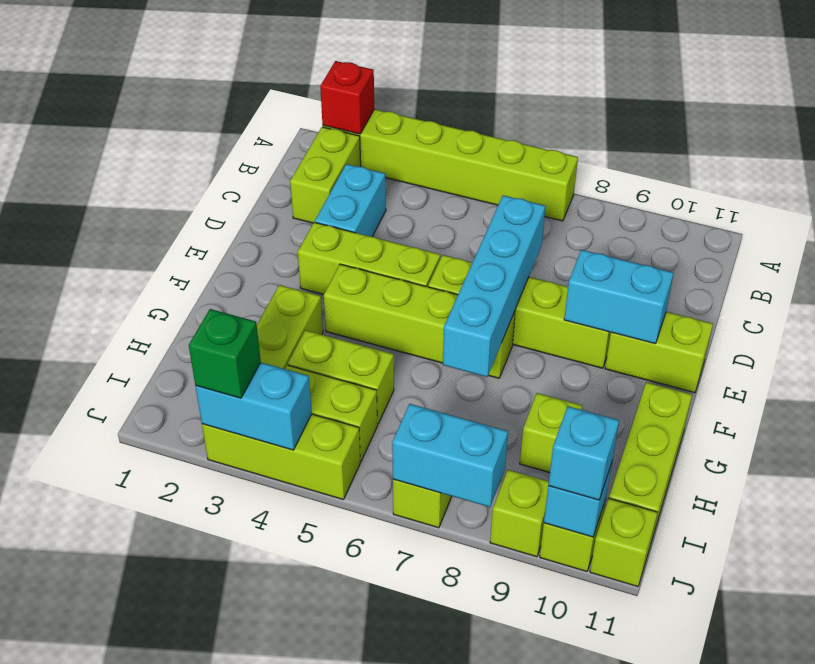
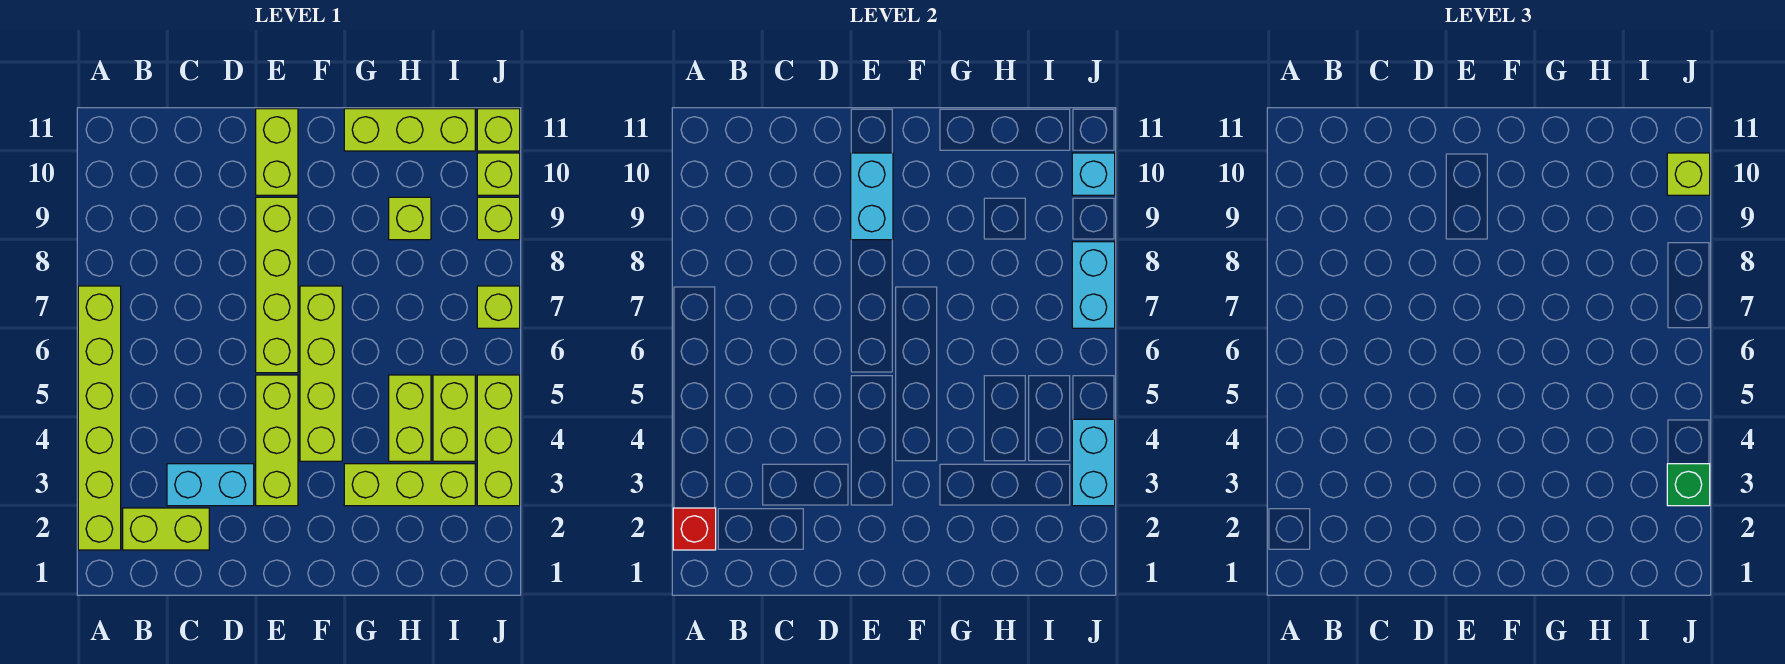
cyan brick D7:G7 level 2 -> none
cyan brick J10 level 3 -> lime brick J10 level 3

